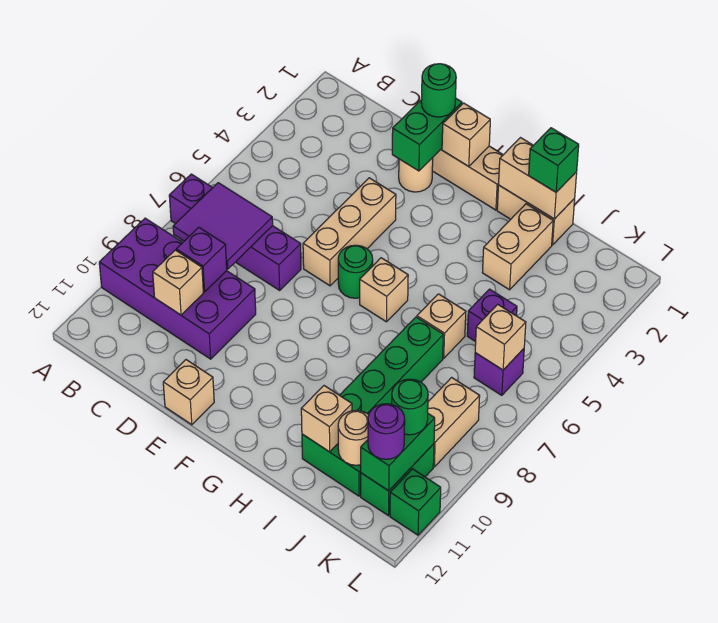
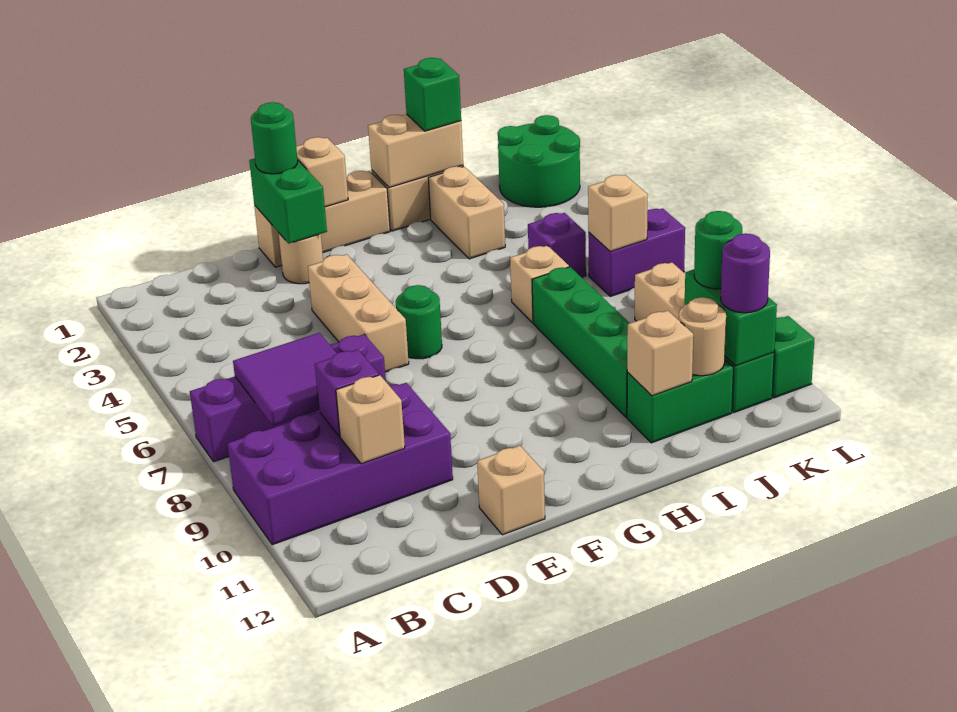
tan brick G6 level 1 -> none
none -> green round brick K1:L2 level 1
purple brick K6 level 1 -> purple brick K6:L6 level 1

